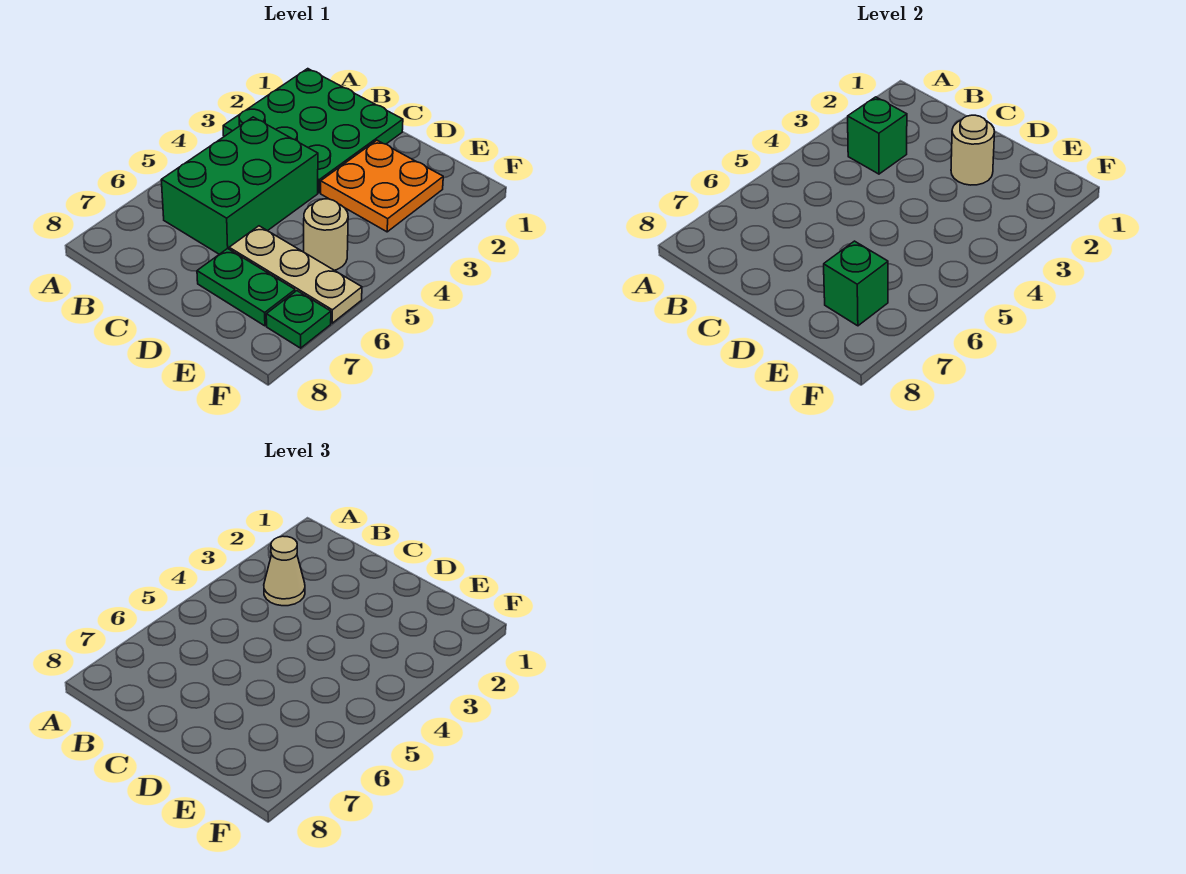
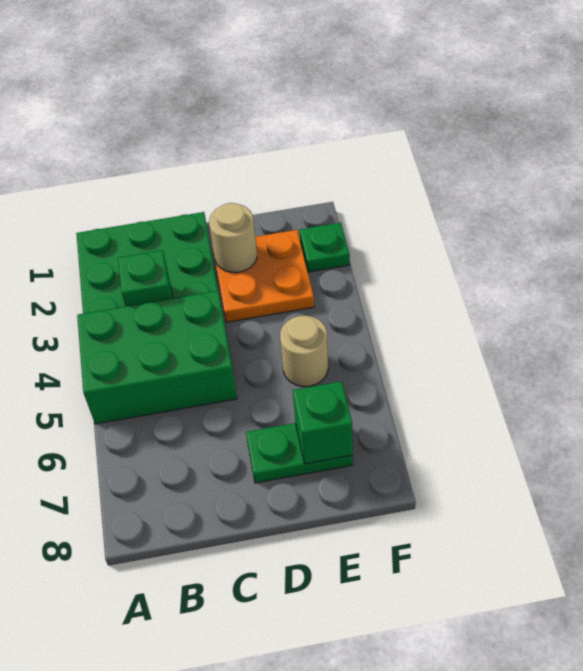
tan cone B3 level 3 -> none
green brick B4:C6 level 1 -> green brick A4:C5 level 1
tan plate D6:F6 level 1 -> none
green plate F7 level 1 -> green plate F2 level 1

